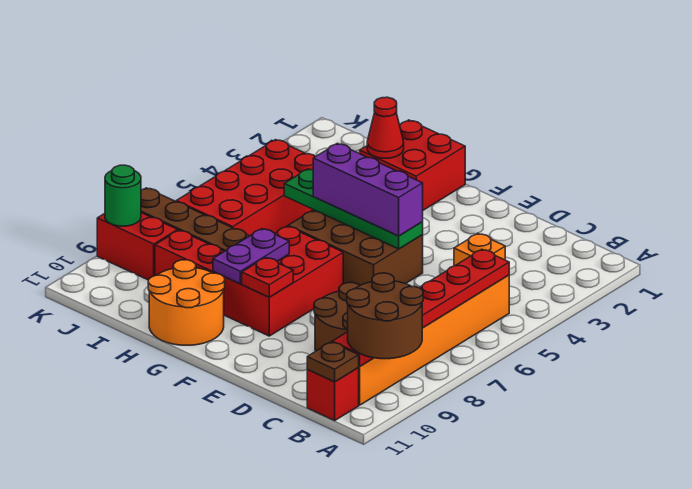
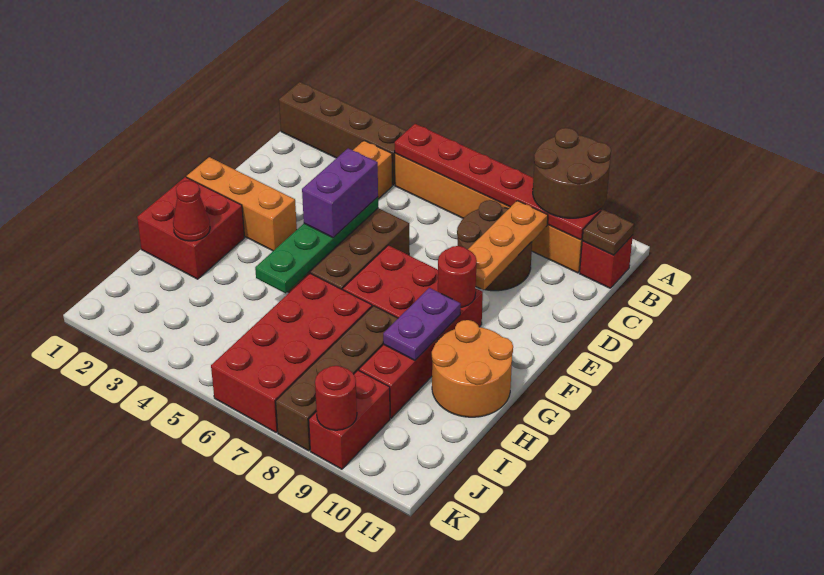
none -> brown brick B1:B4 level 1
none -> orange plate C9:E9 level 2
purple brick E5:G5 level 3 -> purple brick E5:F5 level 3
none -> orange brick F1:F3 level 1
red plate F9 level 2 -> red round brick F9 level 2
purple plate G8:G9 level 2 -> purple plate G9:H9 level 2
red brick I4:J7 level 1 -> red brick H6:K7 level 1
green round brick K9 level 2 -> red round brick K9 level 2

